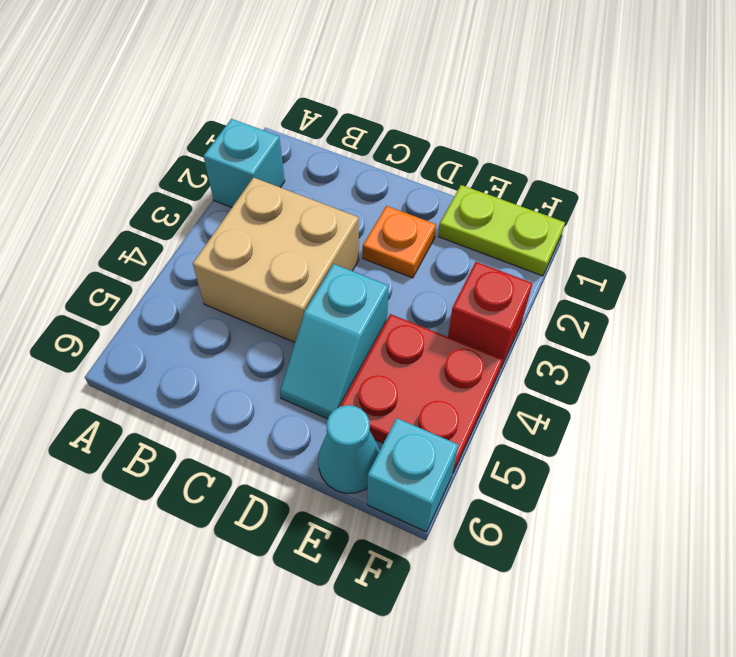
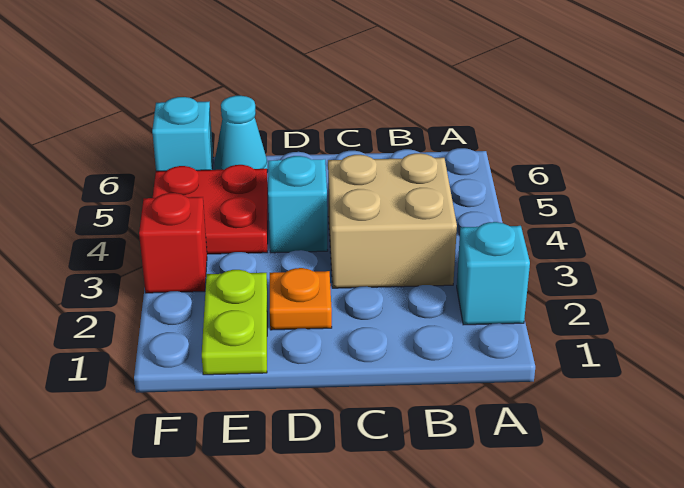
lime plate E1:F1 level 1 -> lime plate E1:E2 level 1

